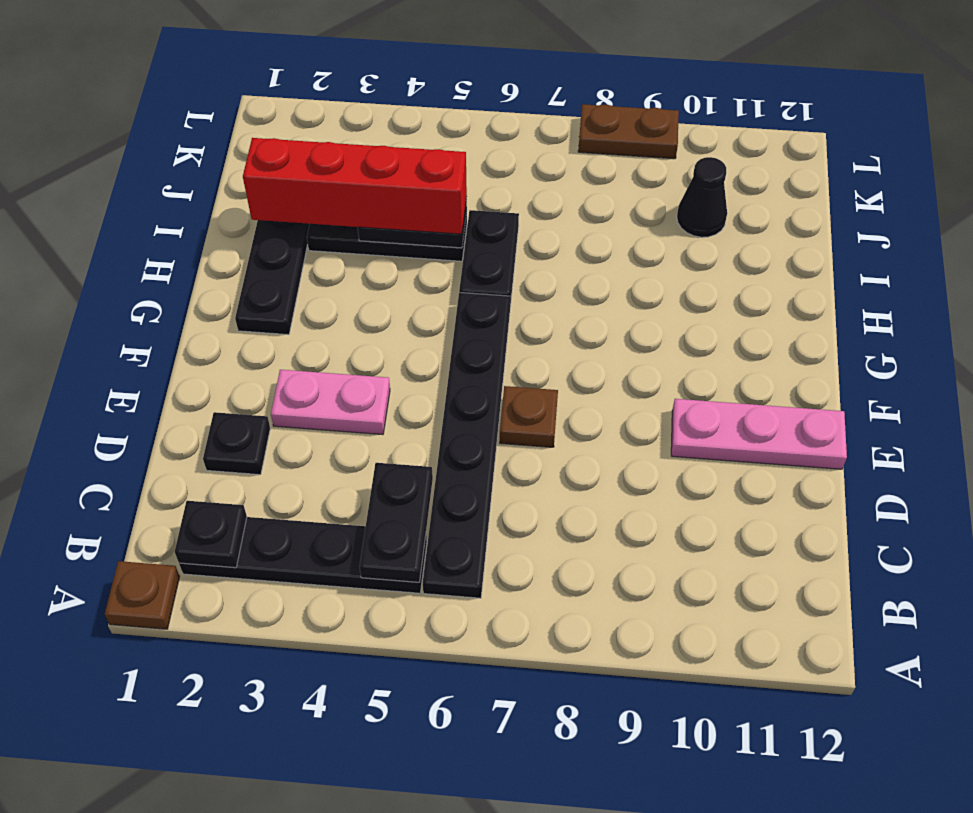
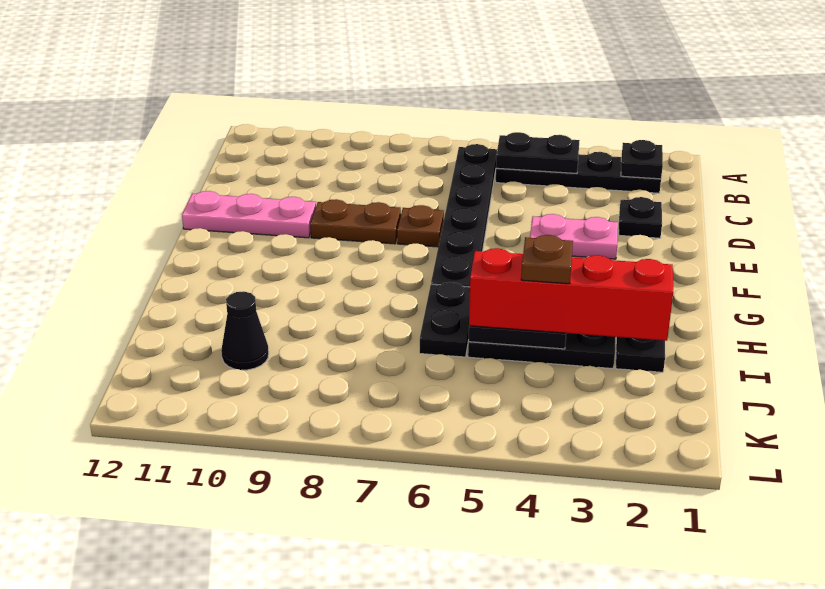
brown plate A1 level 1 -> brown plate I4 level 4
black plate B5:C5 level 2 -> black plate B4:B5 level 2
brown plate L8:L9 level 1 -> brown plate E8:E9 level 1

